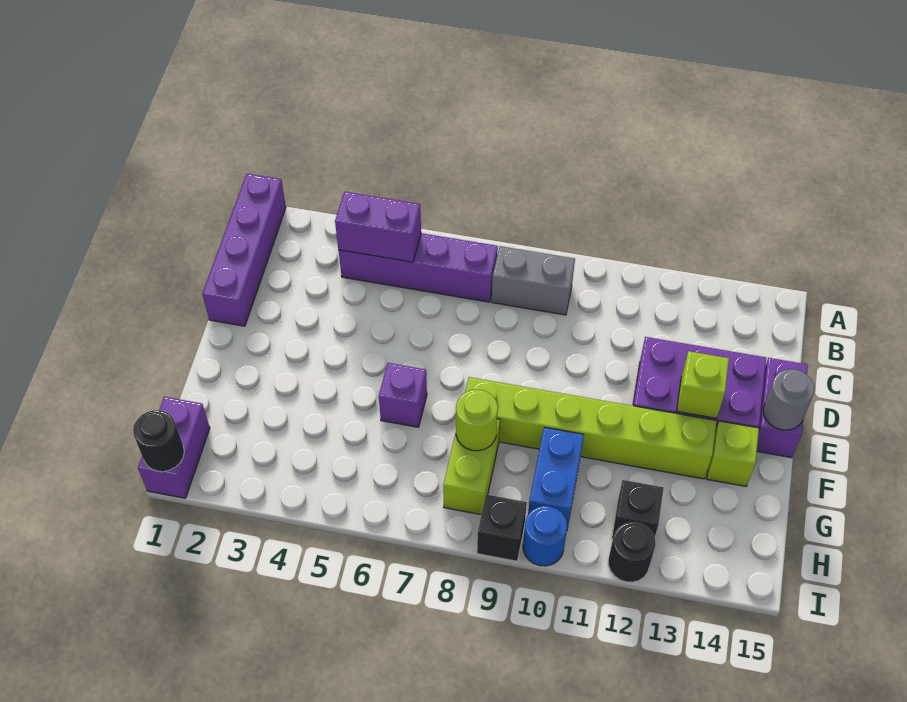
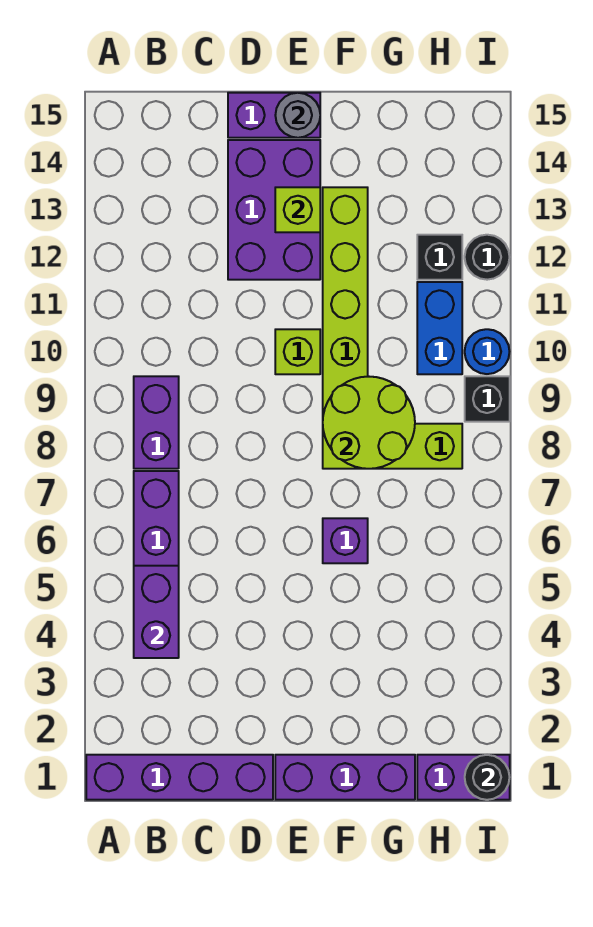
grey brick B8:B9 level 1 -> purple brick B8:B9 level 1
none -> purple brick E1:G1 level 1
lime brick F14 level 1 -> lime brick E10 level 1
lime round brick G8 level 2 -> lime round brick F8:G9 level 2
blue brick G10:H10 level 1 -> blue brick H10:H11 level 1

